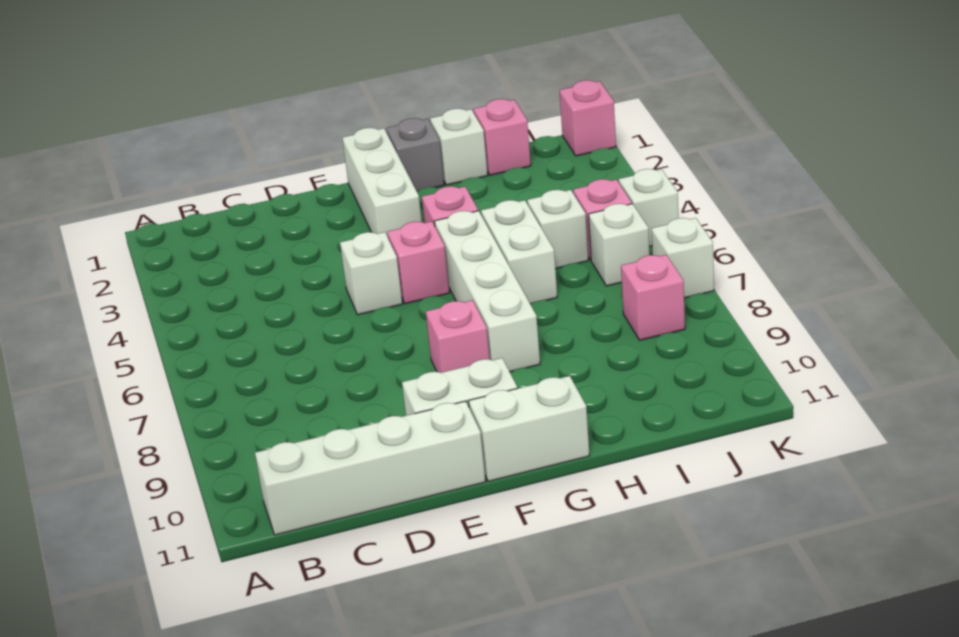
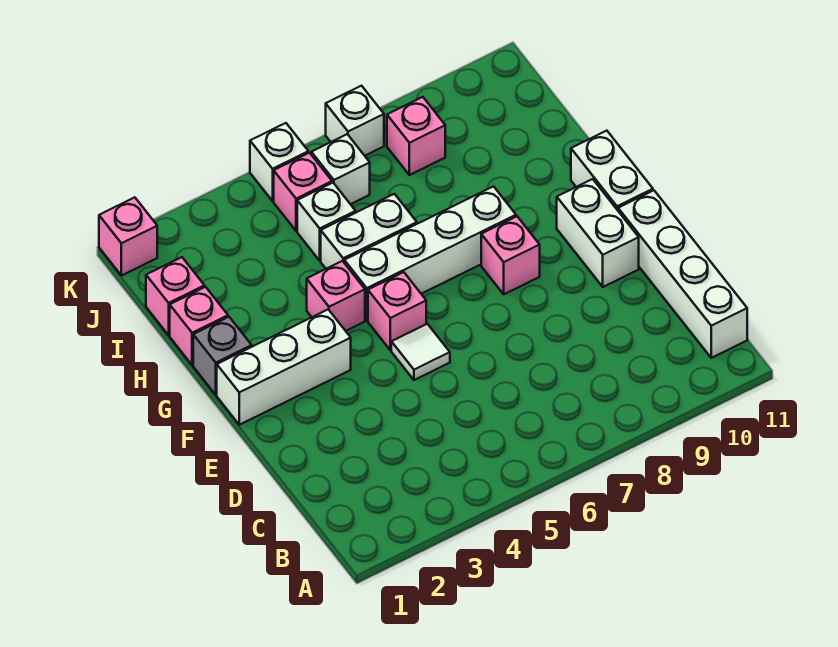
white brick E5 level 1 -> white tile E5 level 1
white brick H1 level 1 -> pink brick H1 level 1

